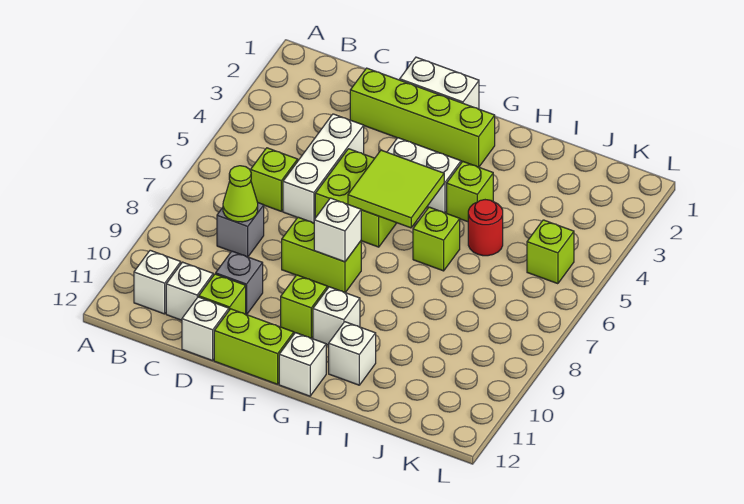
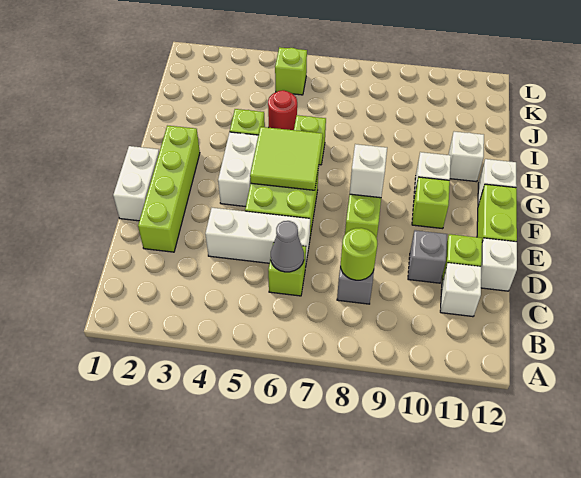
white brick B11 level 1 -> none
none -> grey cone C6 level 2
lime cone C8 level 2 -> lime round brick C8 level 2

